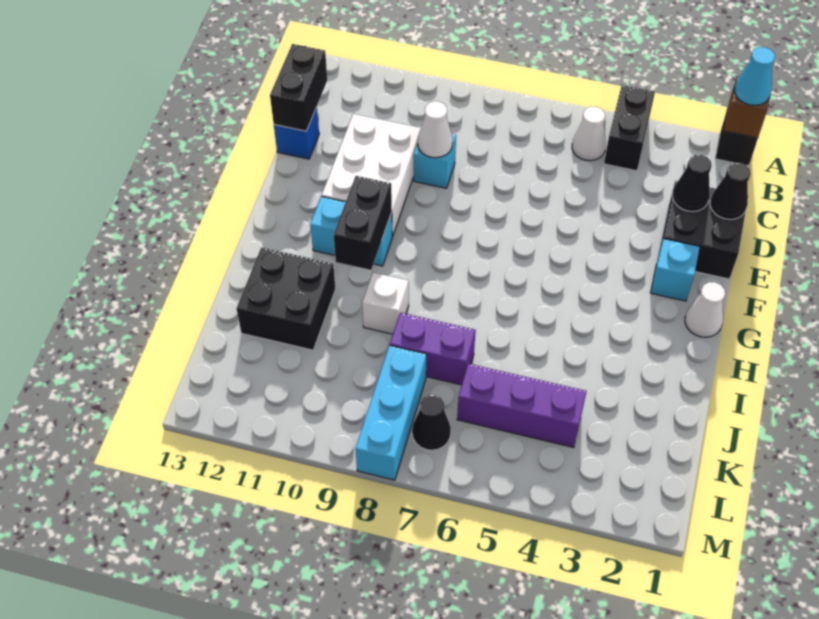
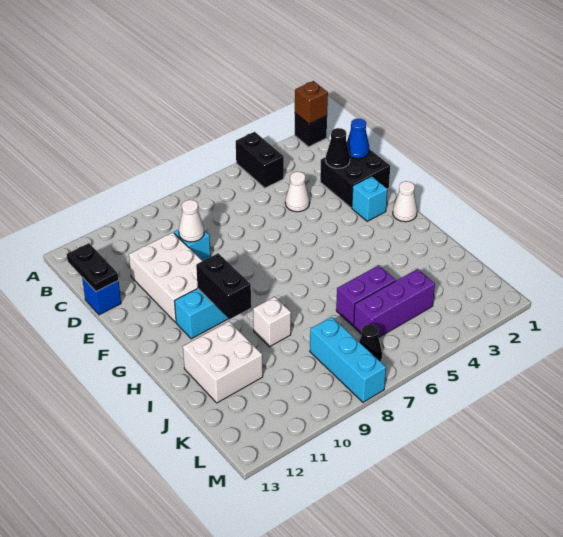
cyan cone A1 level 3 -> none
white cone B5 level 1 -> white cone D4 level 1
black brick C13:D13 level 2 -> black plate C13:D13 level 2
black cone D1 level 2 -> blue cone D1 level 2
black brick I11:J12 level 1 -> white brick I11:J12 level 1
purple brick J7:J8 level 1 -> purple brick J5:J6 level 1

